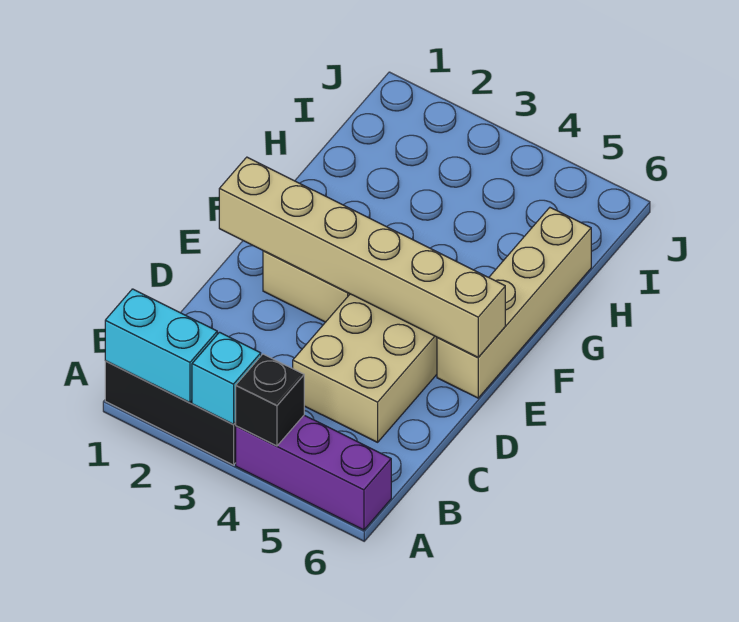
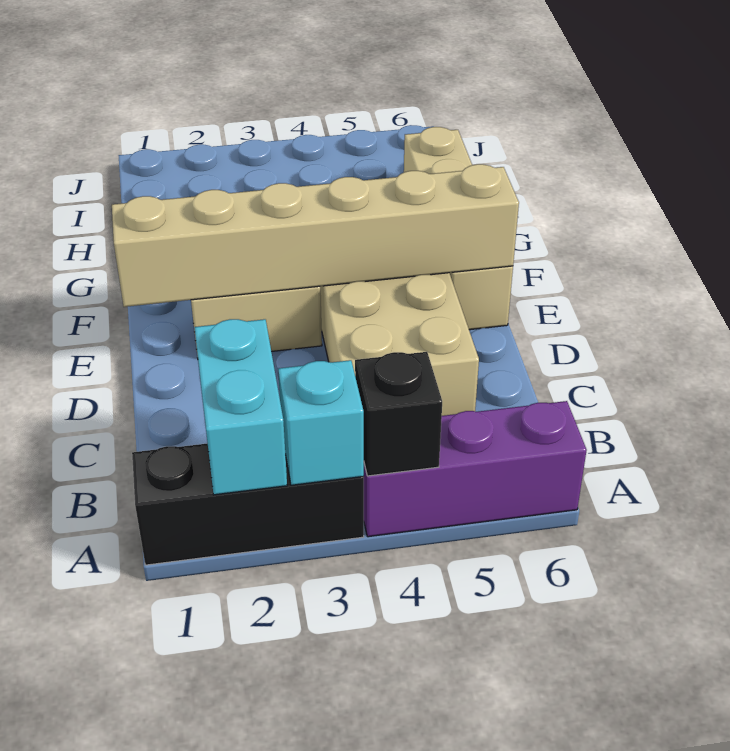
cyan brick A1:A2 level 2 -> cyan brick A2:B2 level 2

